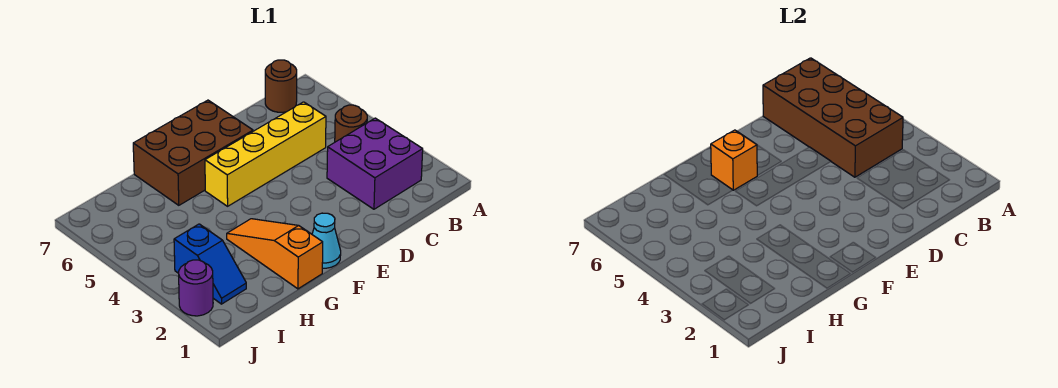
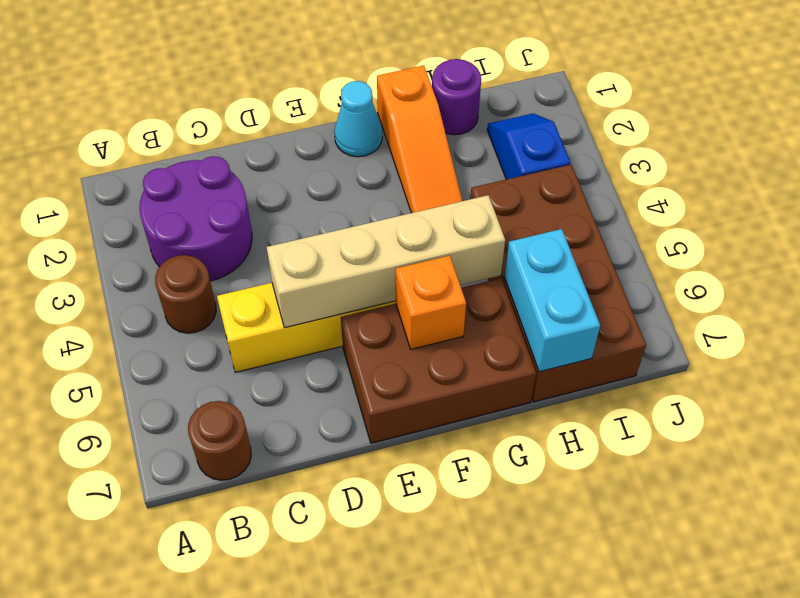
purple brick B2:C3 level 1 -> purple round brick B2:C3 level 1
brown brick B4:C7 level 2 -> brown brick H4:I7 level 1
none -> tan brick D5:G5 level 2
none -> cyan brick H6:H7 level 2
purple round brick J2 level 1 -> purple round brick H1 level 1

